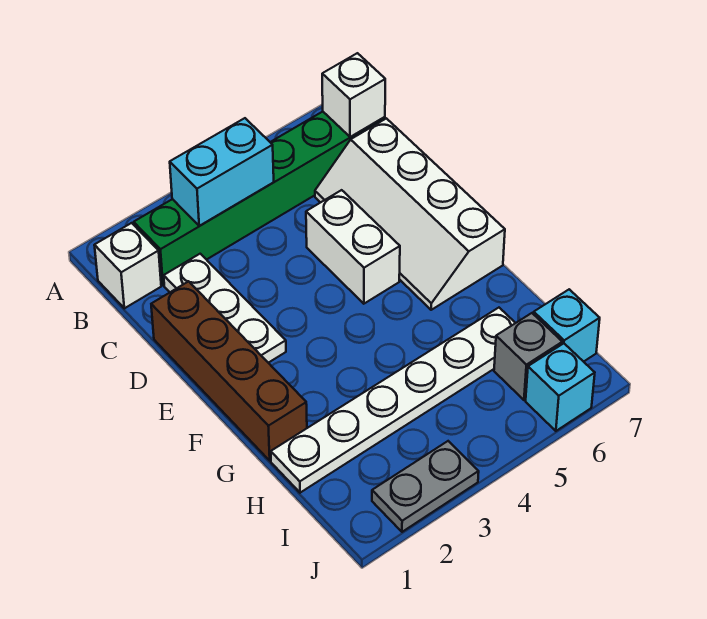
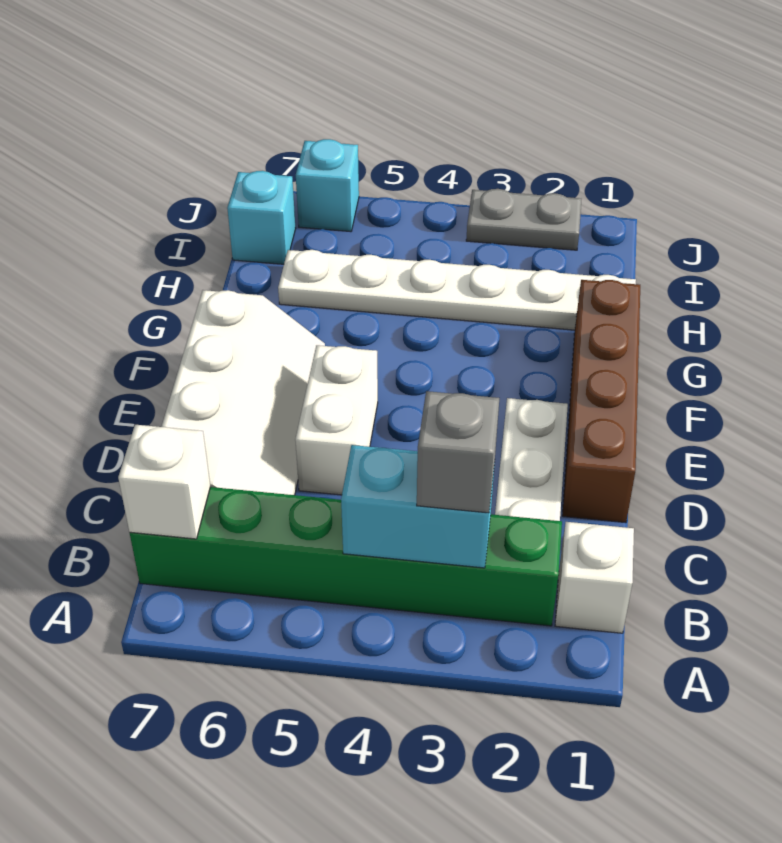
grey brick I6 level 1 -> grey brick B3 level 3

